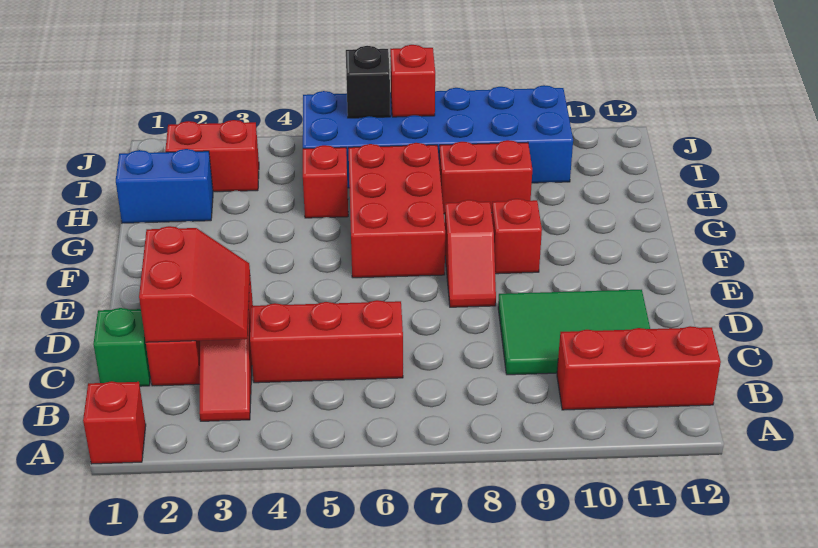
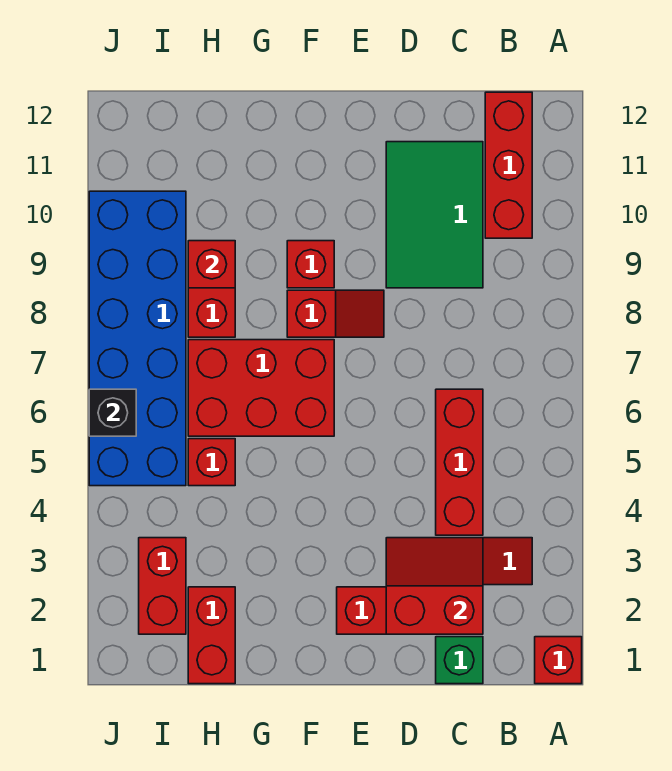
blue brick H1:H2 level 1 -> red brick H1:H2 level 1
red brick J7 level 2 -> red brick H9 level 2

